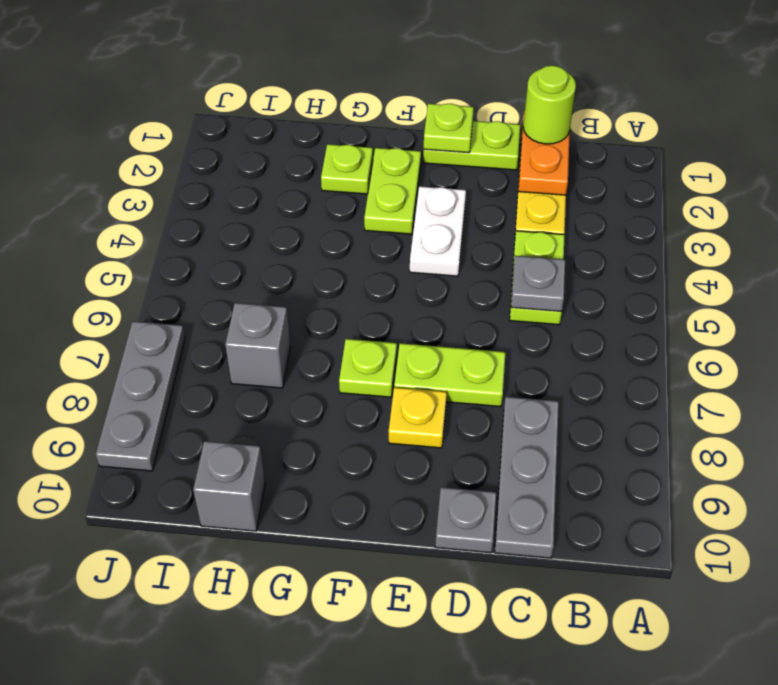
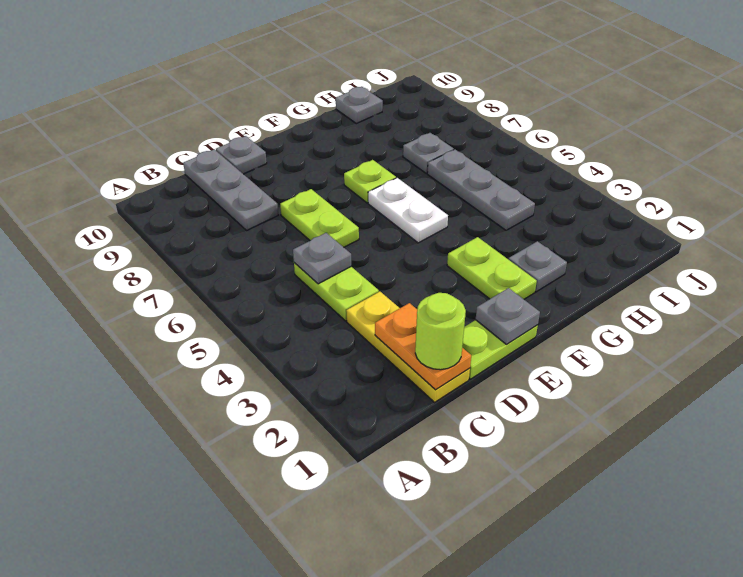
lime plate D7:E7 level 1 -> lime plate D6:D7 level 1
lime plate E1 level 2 -> grey plate E1 level 2
white plate E3:E4 level 1 -> white plate F5:F6 level 1
yellow plate E8 level 1 -> none
lime plate G2 level 1 -> grey plate G2 level 1
grey brick H7 level 1 -> grey plate H7 level 1
grey brick H10 level 1 -> grey plate H10 level 1
grey plate J7:J9 level 1 -> grey plate H4:H6 level 1

